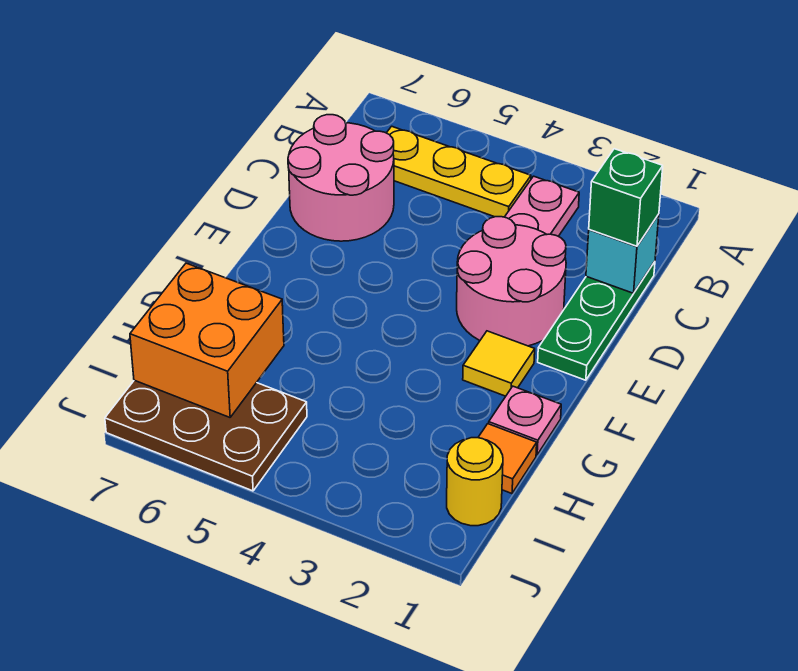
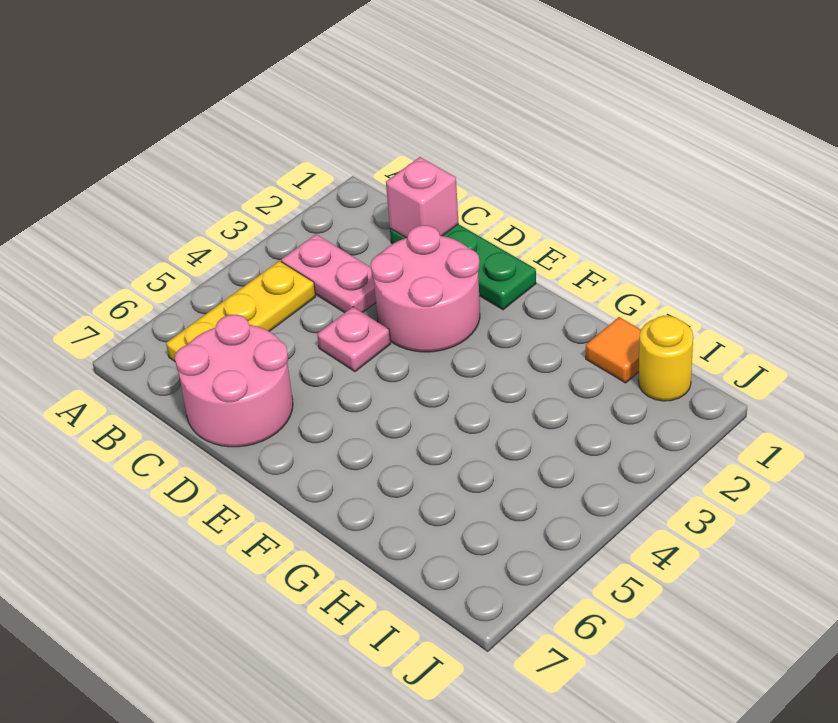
cyan brick C1 level 2 -> pink brick C1 level 2
green brick C1 level 3 -> none
yellow tile F2 level 1 -> none
pink plate G1 level 1 -> pink plate D4 level 1
orange brick H6:I7 level 2 -> none
brown plate I5:J7 level 1 -> none

